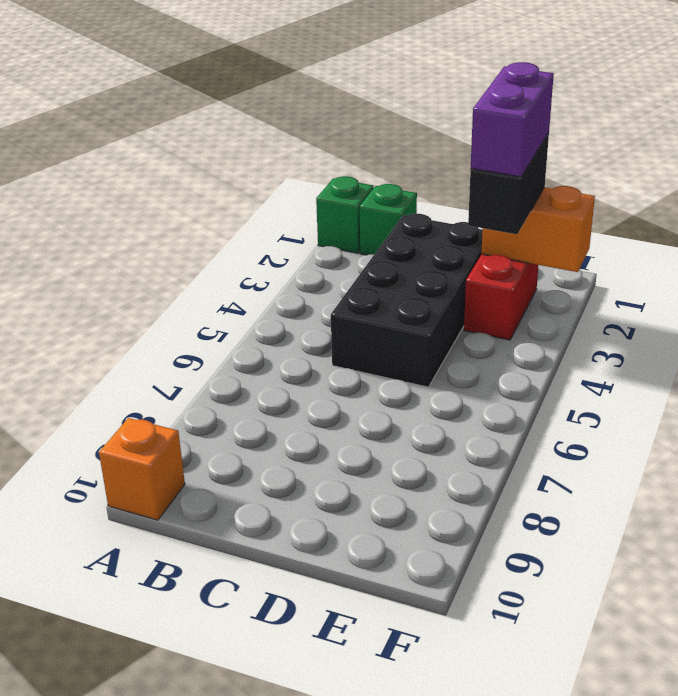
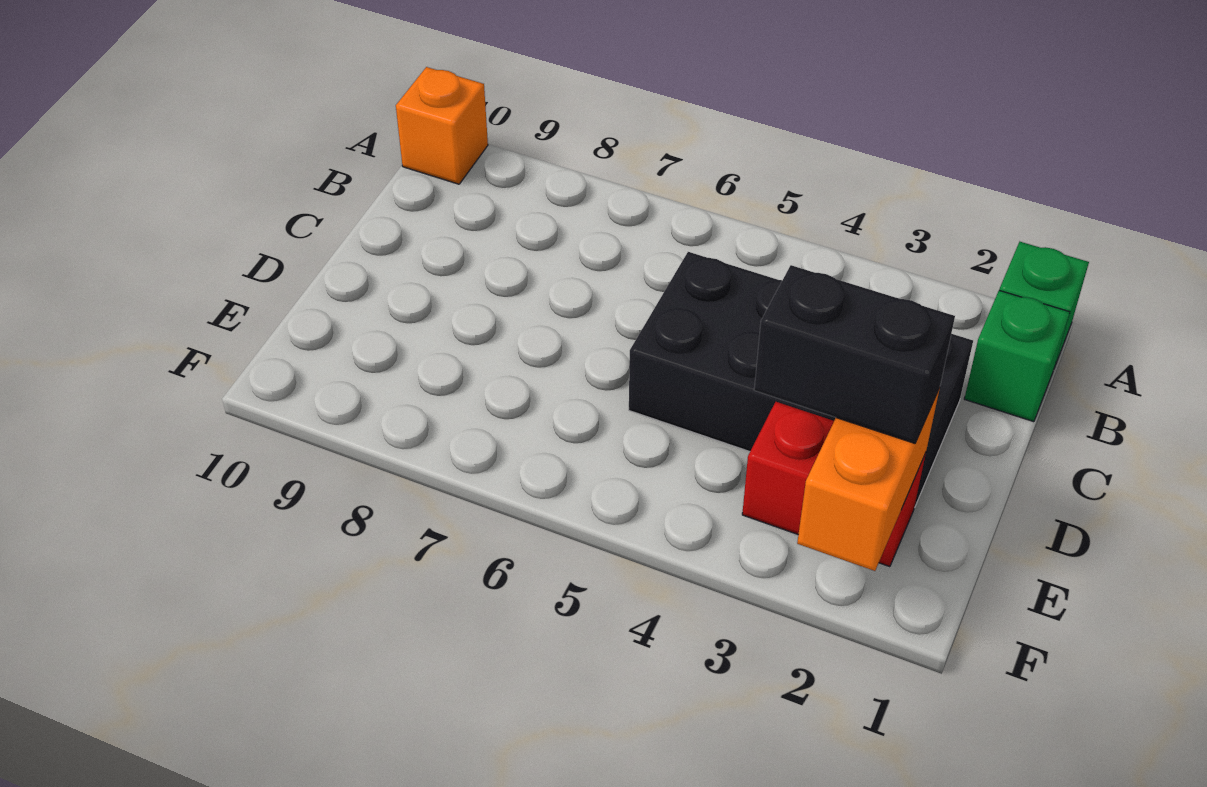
purple brick E2:E3 level 4 -> none

